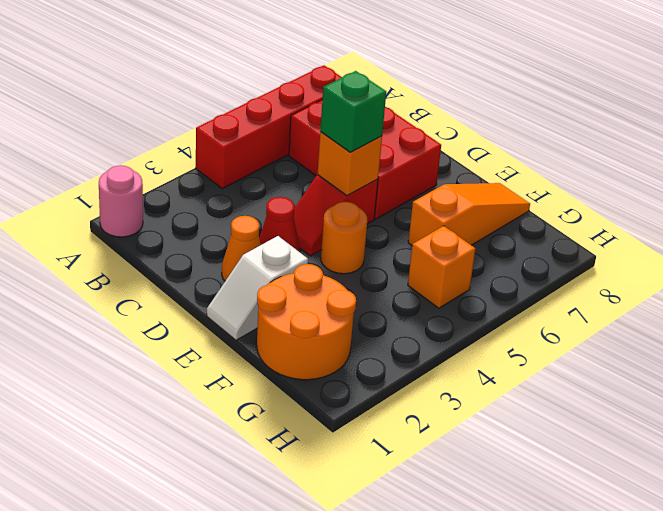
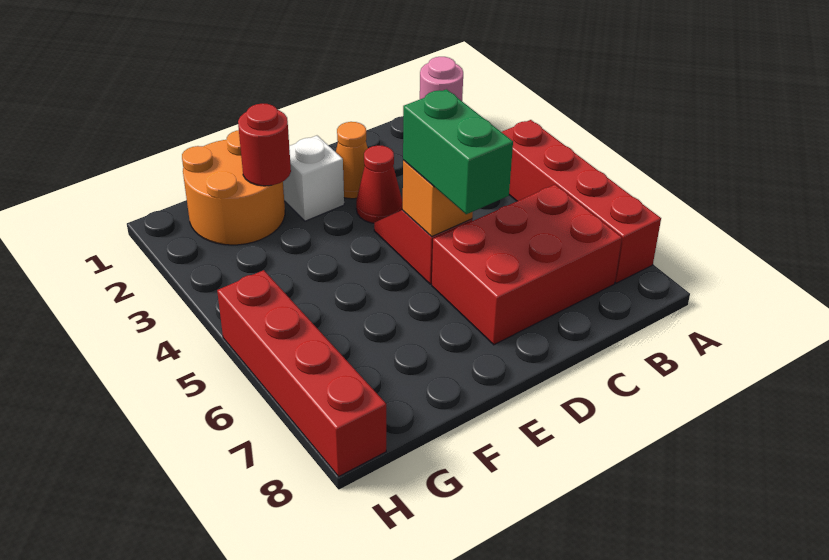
green brick D5 level 3 -> green brick D5:D6 level 3
orange round brick E4 level 1 -> none
none -> red round brick F2 level 2
orange slope F6:F8 level 1 top 6 -> none
orange brick G5 level 1 -> none
none -> red brick H5:H8 level 1

